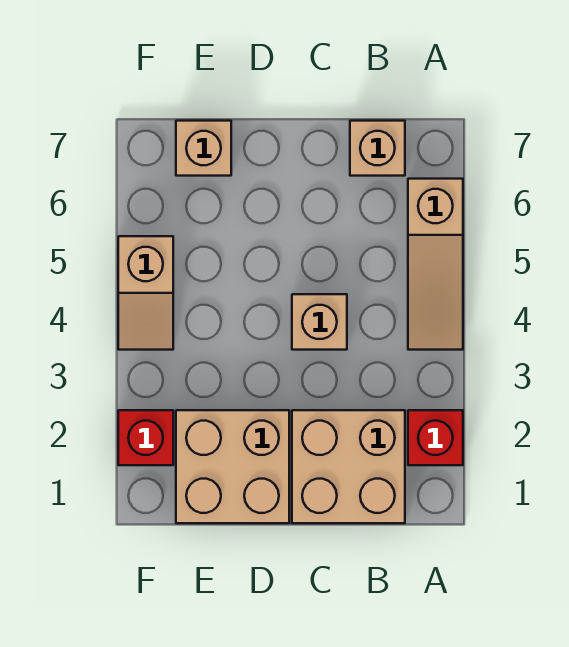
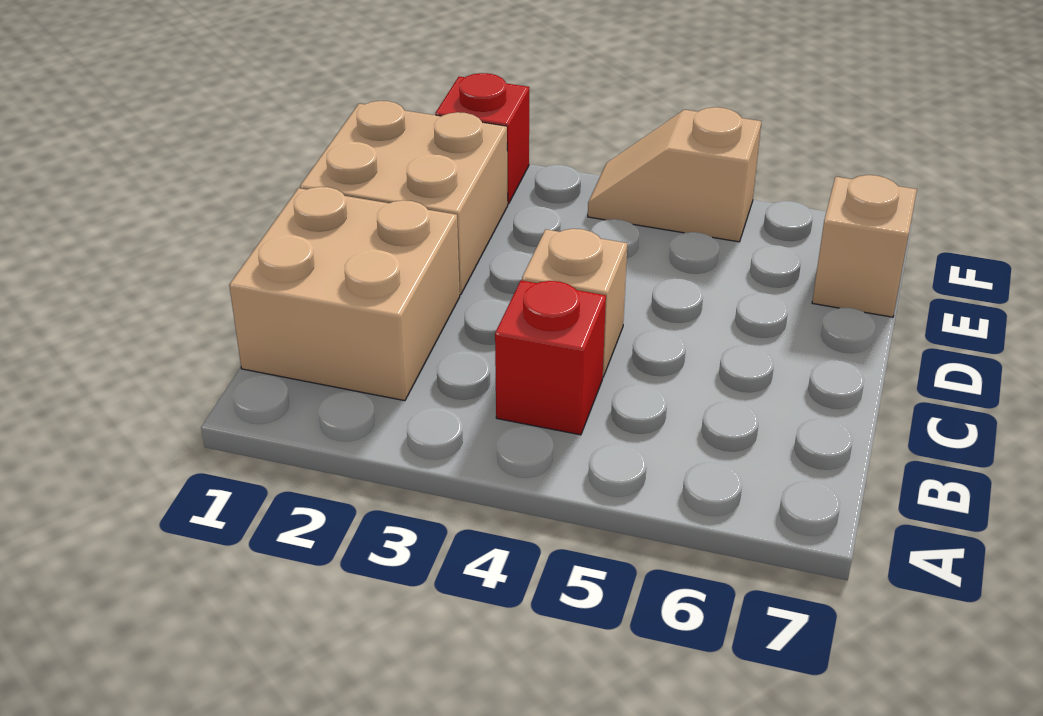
red brick A2 level 1 -> red brick B4 level 1
tan slope A4:A6 level 1 top 6 -> none
tan brick B7 level 1 -> none

